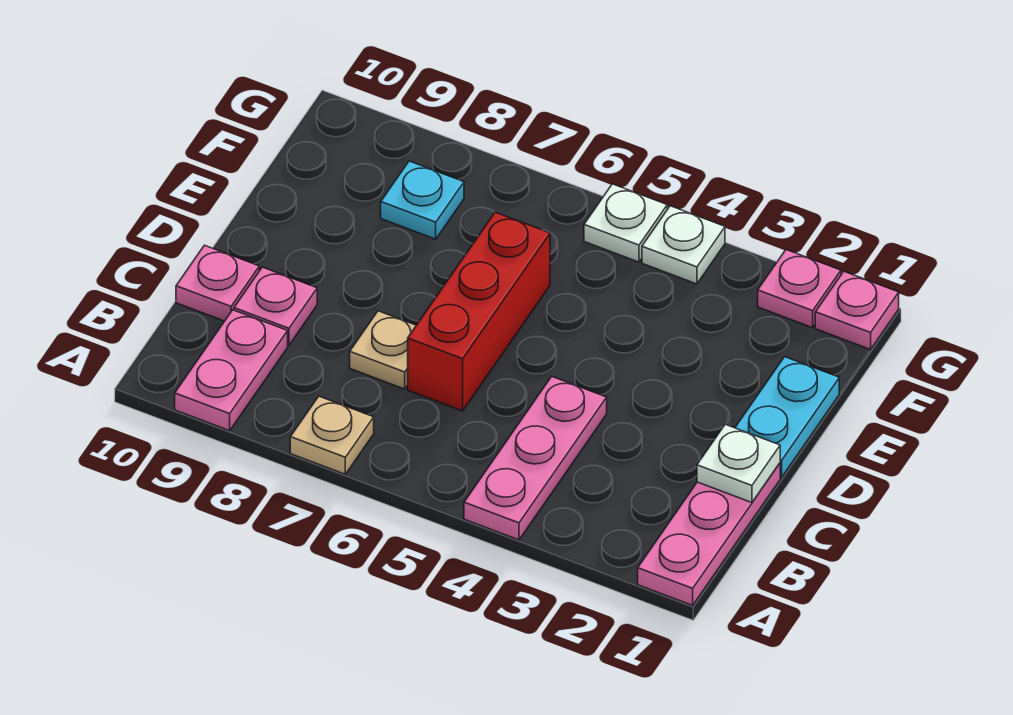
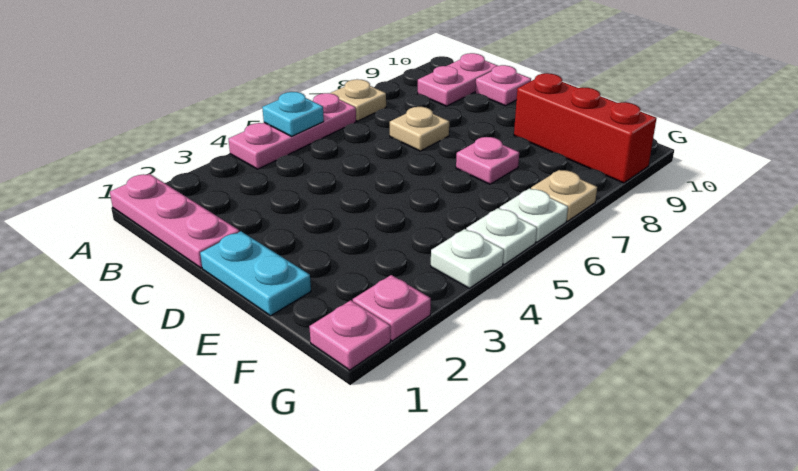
pink plate A4:C4 level 1 -> pink plate A4:A6 level 1
pink plate A9:B9 level 1 -> pink plate B9:B10 level 1
white plate C1 level 2 -> white plate G6 level 1
red brick C6:E6 level 1 -> red brick E9:G9 level 1
pink plate C9 level 1 -> pink plate E7 level 1
cyan plate F8 level 1 -> cyan plate A5 level 2
none -> tan plate G7 level 1

